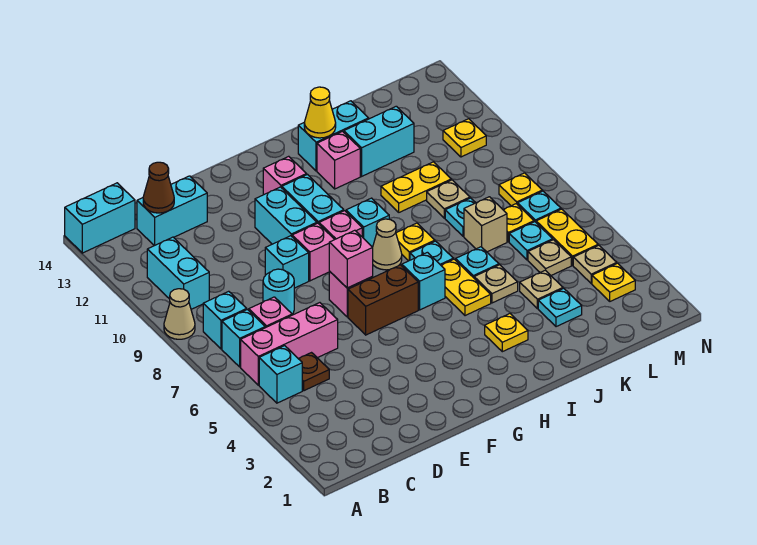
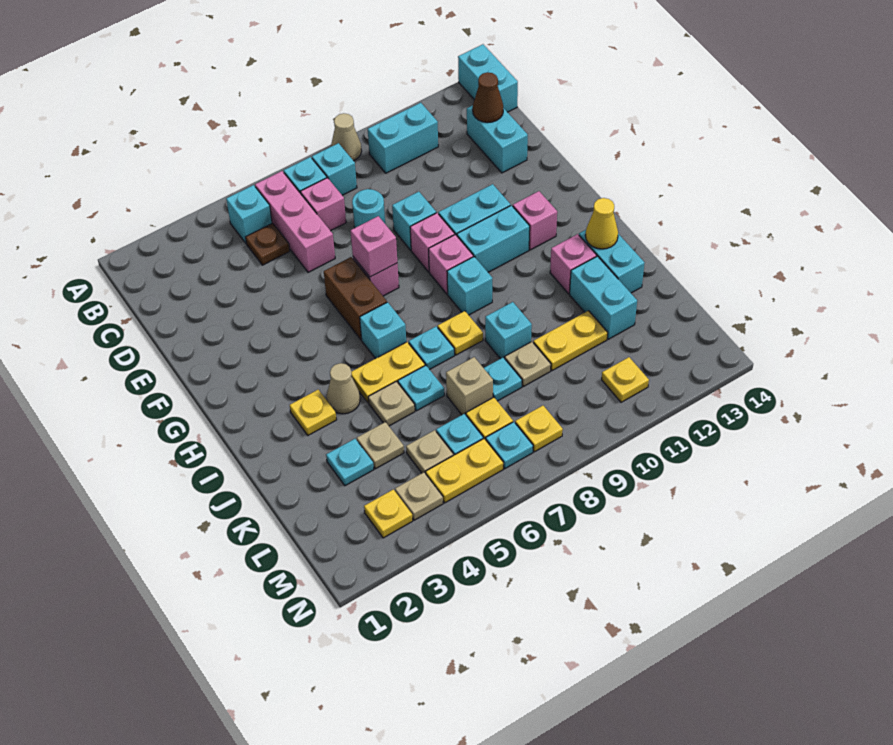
tan cone H8 level 1 -> tan cone I4 level 1
none -> cyan brick J9 level 1
yellow plate J10:K10 level 1 -> yellow plate K10:K11 level 1

